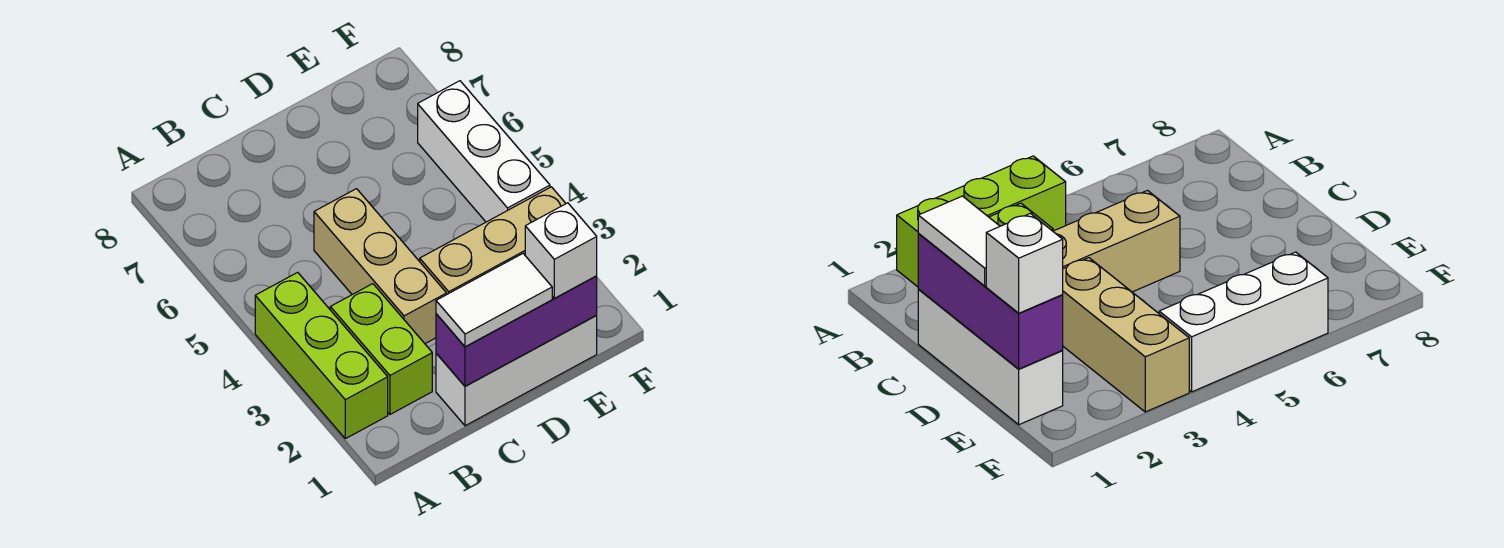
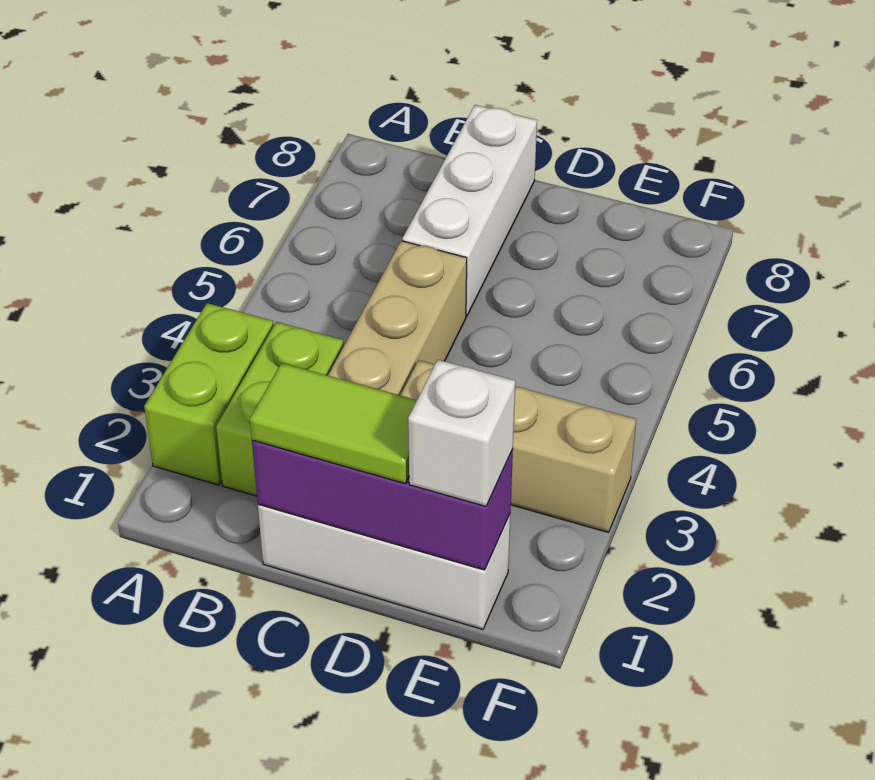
lime brick A2:A4 level 1 -> lime brick A2:A3 level 1
white tile C1:D1 level 3 -> lime tile C1:D1 level 3
white brick F4:F6 level 1 -> white brick C6:C8 level 1

